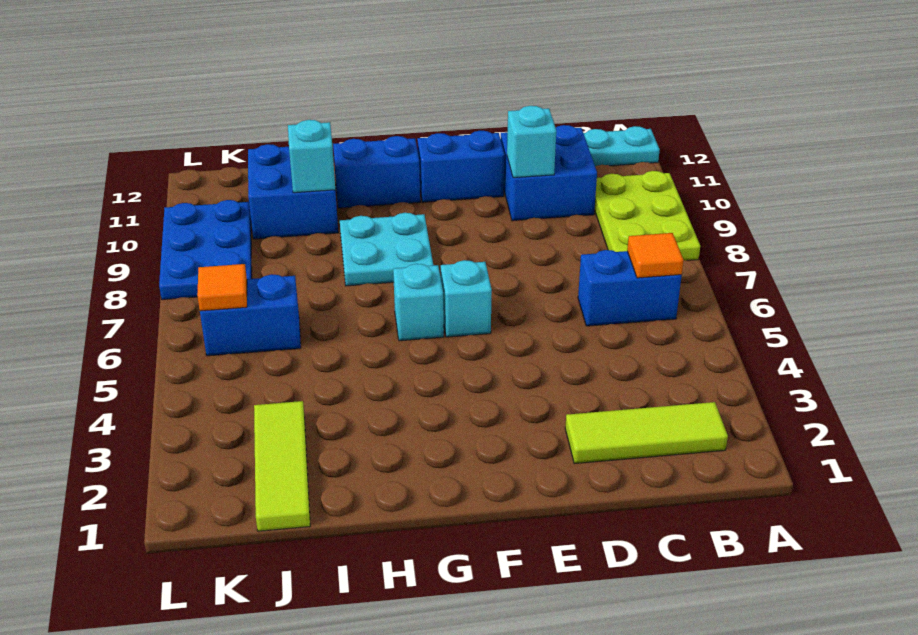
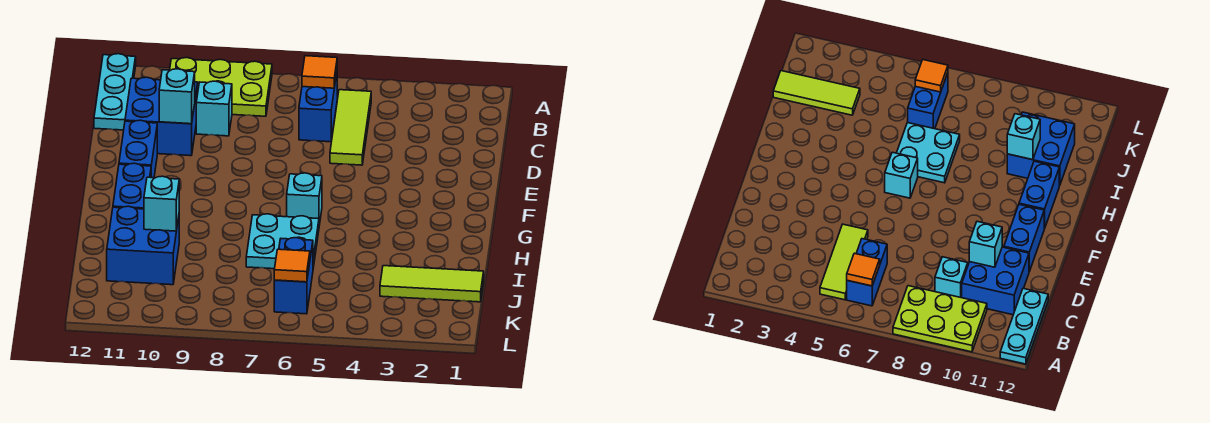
lime tile B2:D2 level 1 -> lime tile B5:D5 level 1
cyan brick F6 level 1 -> cyan brick C9 level 1
cyan plate G8:H9 level 1 -> cyan plate H6:I7 level 1
blue plate K8:L10 level 1 -> none

